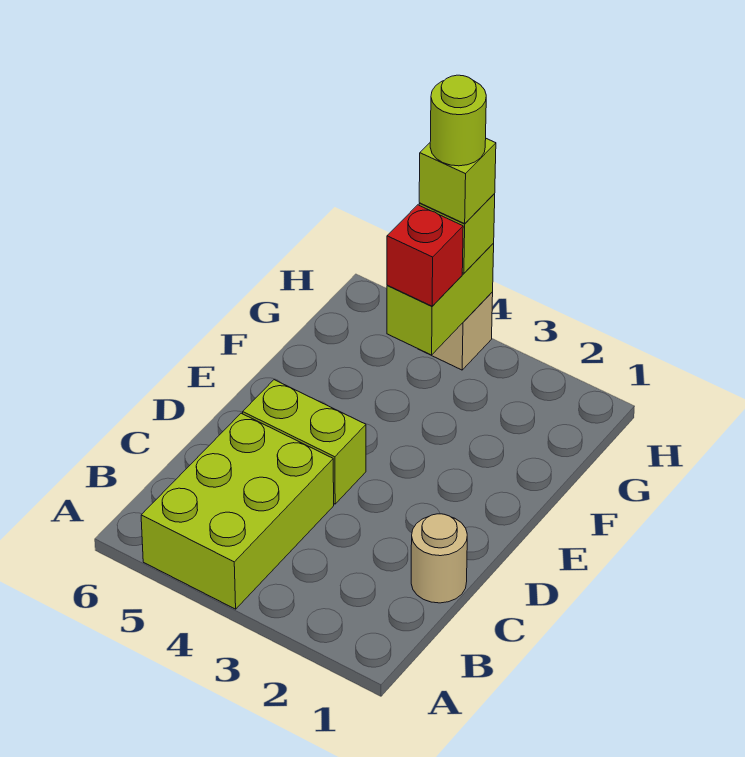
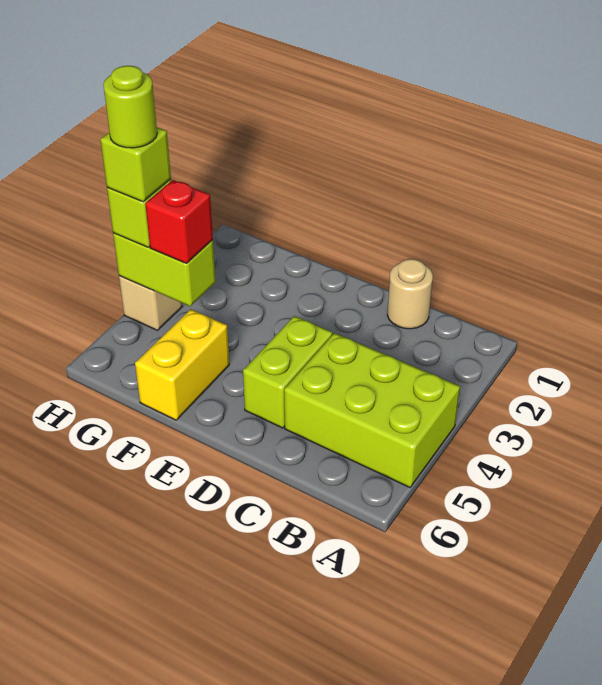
none -> yellow brick F5:F6 level 1

